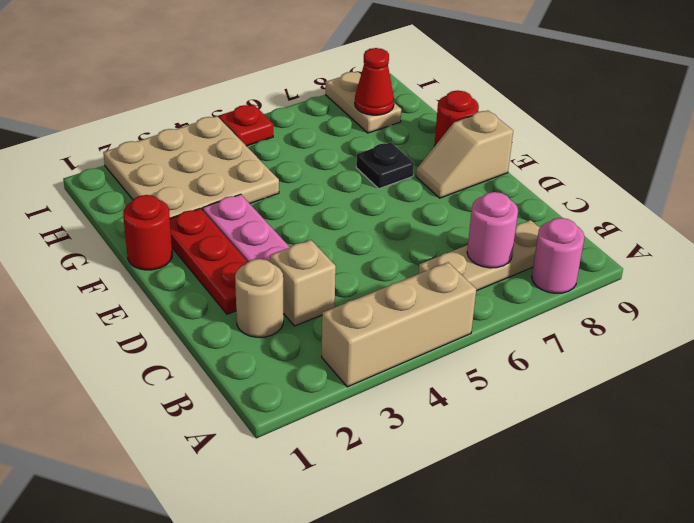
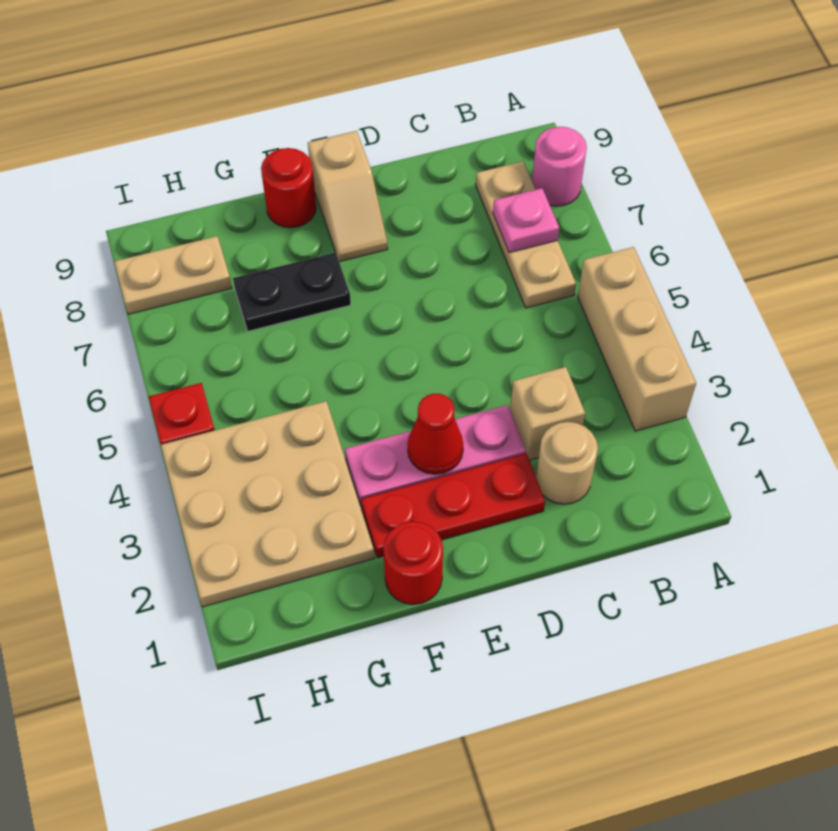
pink round brick B7 level 2 -> pink plate B7 level 2
black plate F7 level 1 -> black plate F7:G7 level 1
red cone H8 level 2 -> red cone E3 level 2

